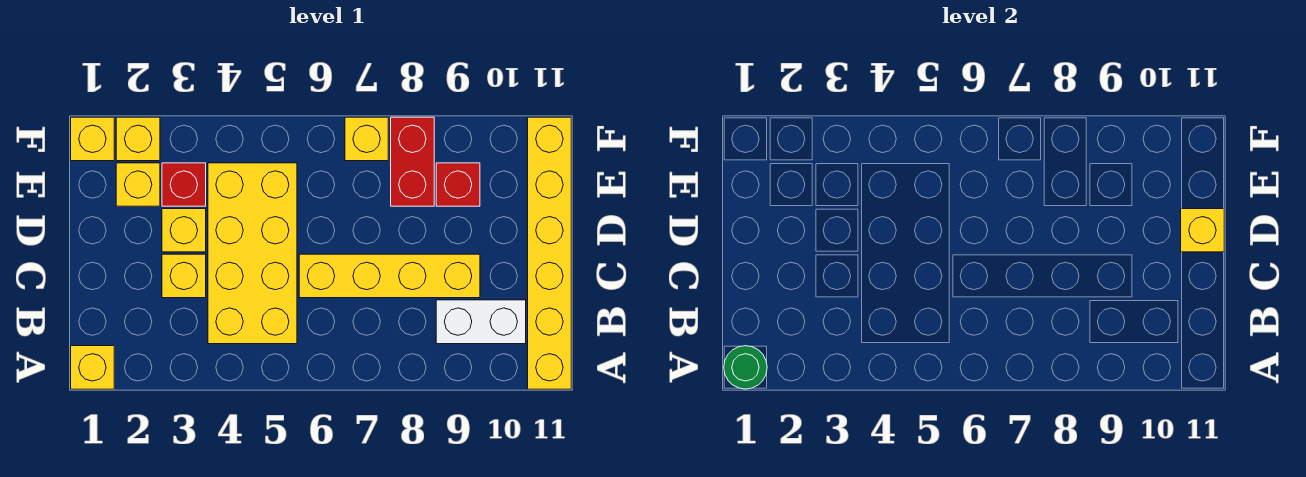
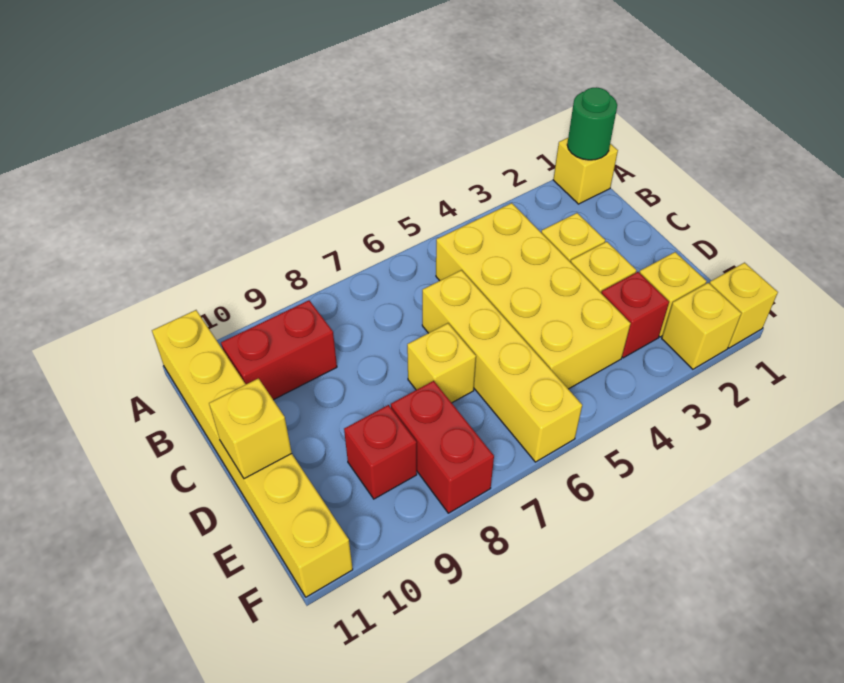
white brick B9:B10 level 1 -> red brick B9:B10 level 1
yellow brick C6:C9 level 1 -> yellow brick C6:F6 level 1
yellow brick F7 level 1 -> yellow brick D7 level 1

